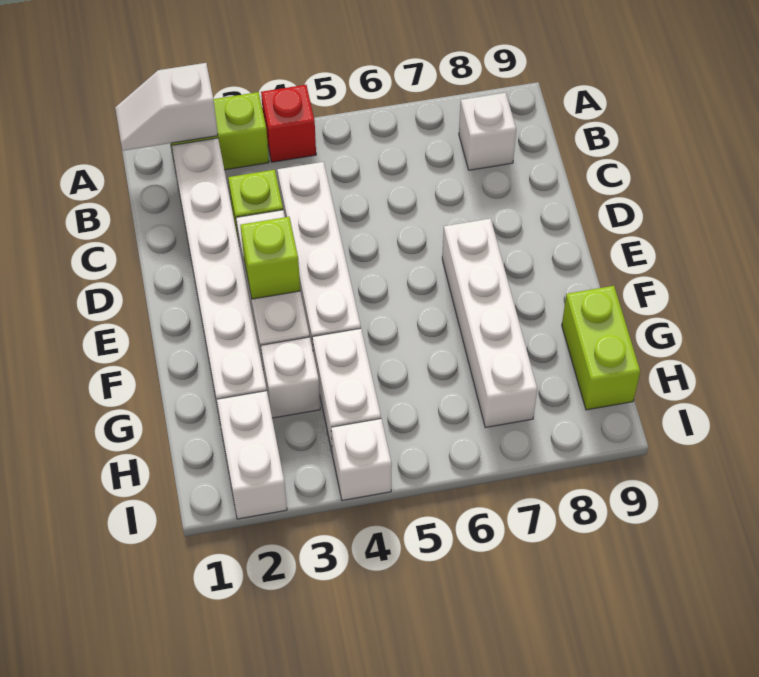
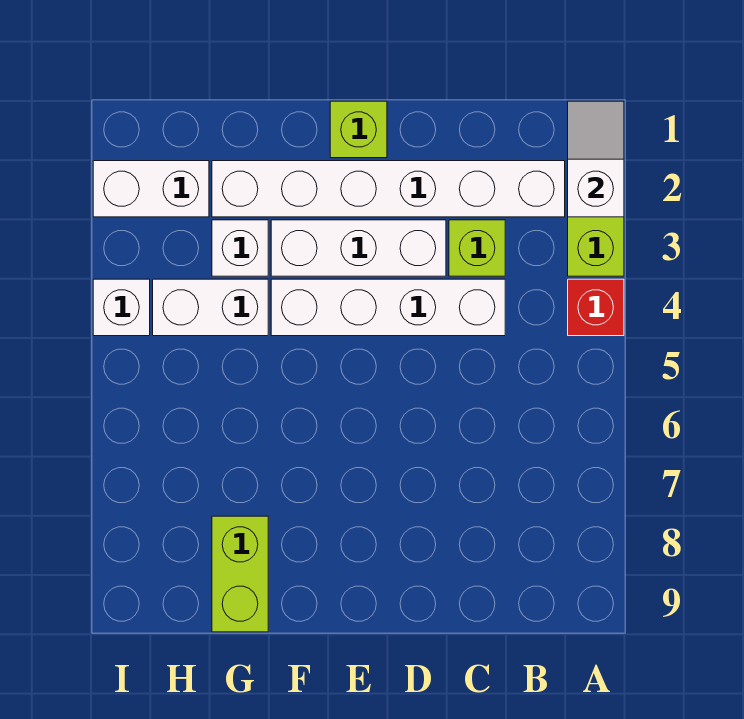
white brick B8 level 1 -> none
lime brick E3 level 2 -> lime brick E1 level 1
white brick E7:H7 level 1 -> none
lime brick G9:H9 level 1 -> lime brick G8:G9 level 1

